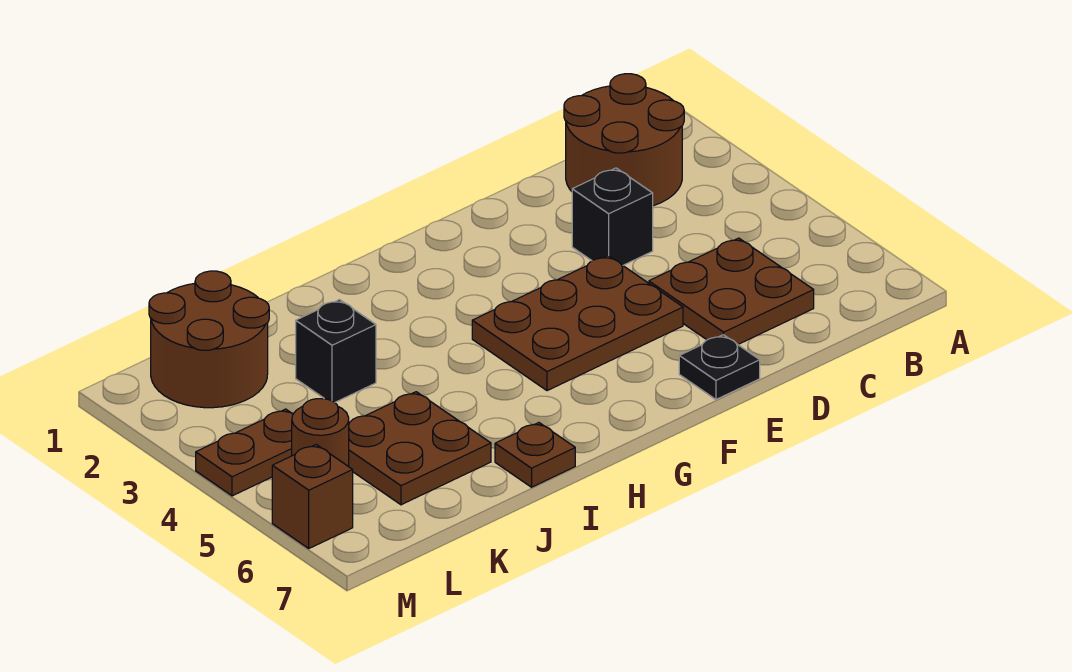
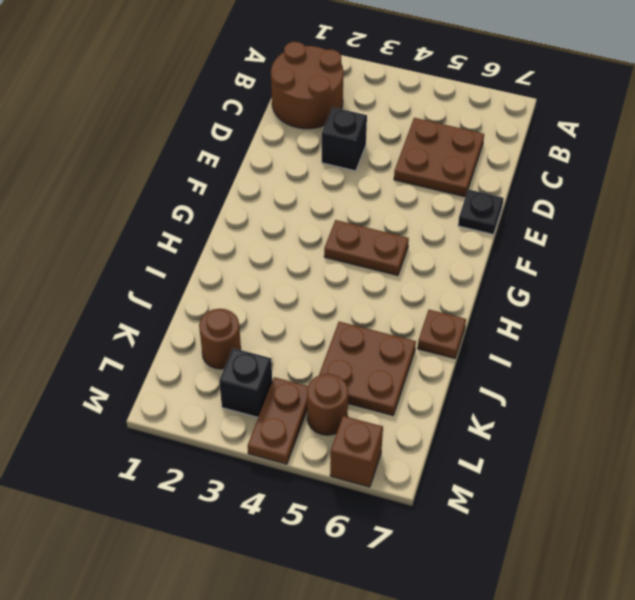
brown plate E4:G5 level 1 -> brown plate G4:G5 level 1
black brick J3 level 1 -> black brick L3 level 1
brown round brick K1:L2 level 1 -> brown round brick K2 level 1

